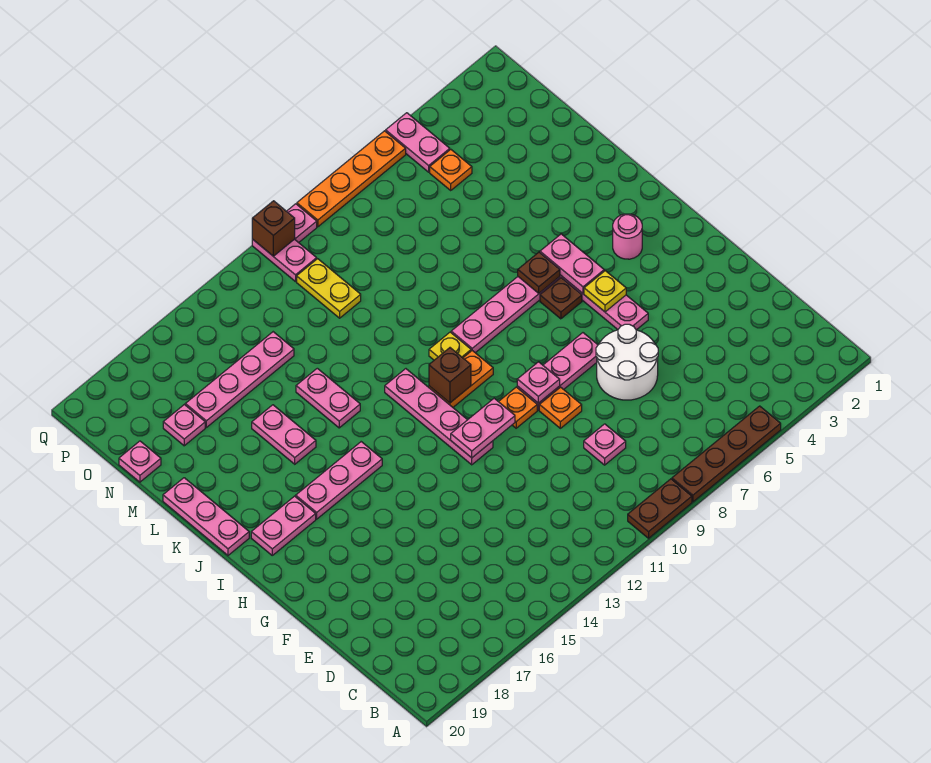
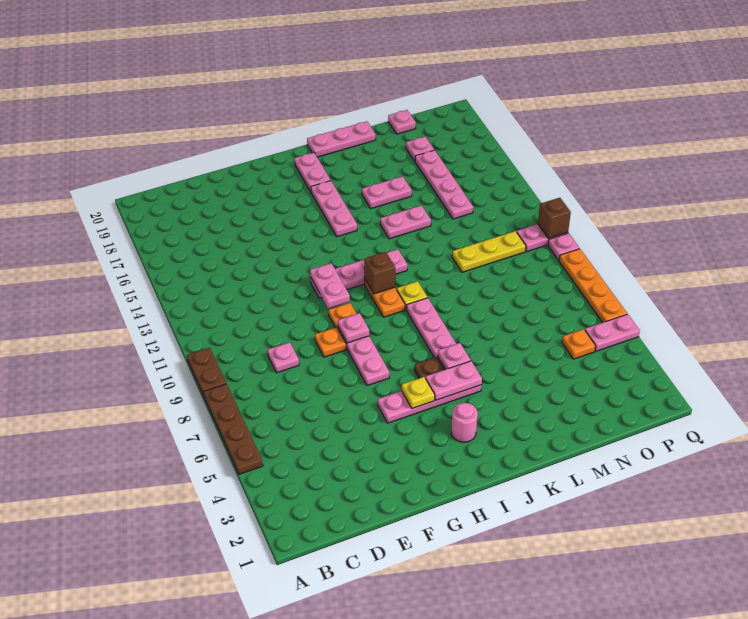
white round brick E6:F7 level 1 -> none
brown plate J6 level 2 -> pink plate J6 level 2
yellow plate N11:O11 level 1 -> yellow plate M11:O11 level 1

